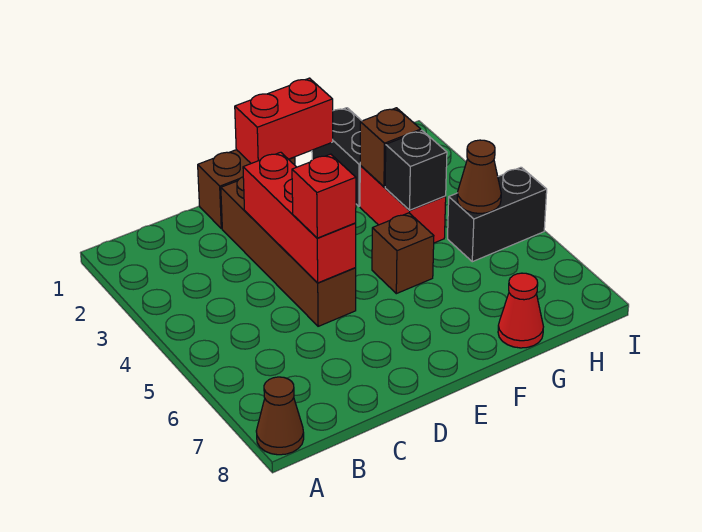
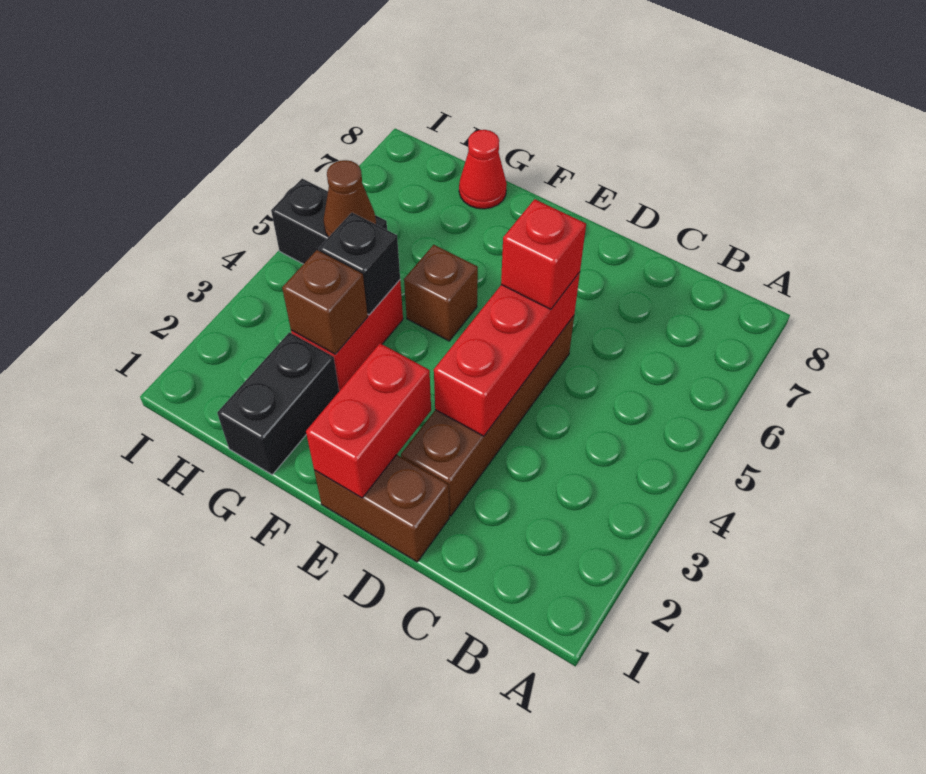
brown cone A8 level 1 -> none
red brick E1:F1 level 2 -> red brick E1:E2 level 2

